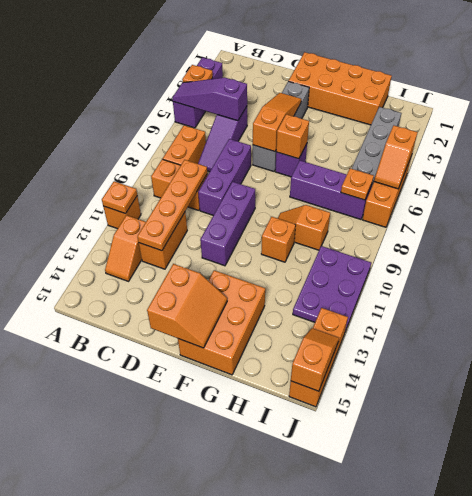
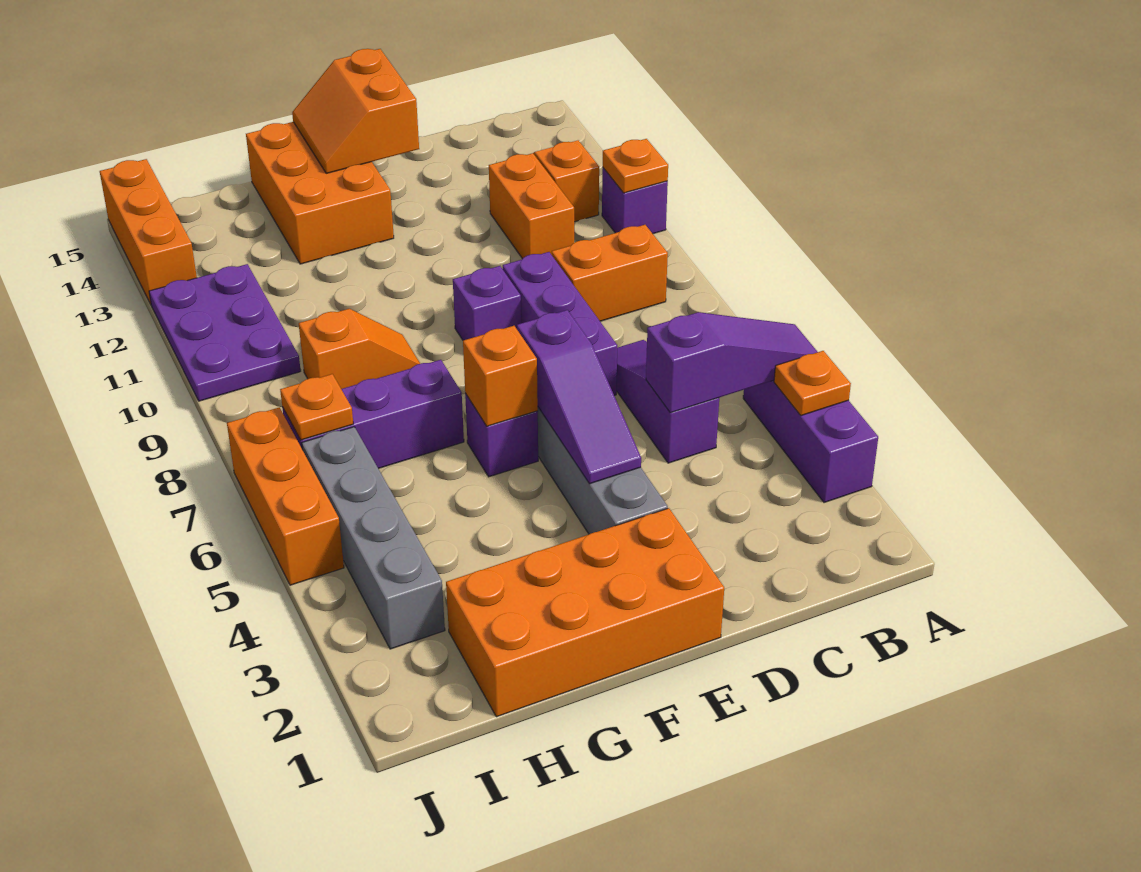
orange brick A11 level 1 -> purple brick A11 level 1
orange brick B7:B8 level 1 -> none
orange plate C9:C12 level 2 -> none
orange slope E4:E6 level 2 top 6 -> purple slope E4:E6 level 2 top 6
purple brick E9:E11 level 1 -> purple brick E9 level 1
orange brick G10 level 1 -> none
orange slope J5:J6 level 2 top 5 -> none
orange slope J14:J15 level 2 top 15 -> none

